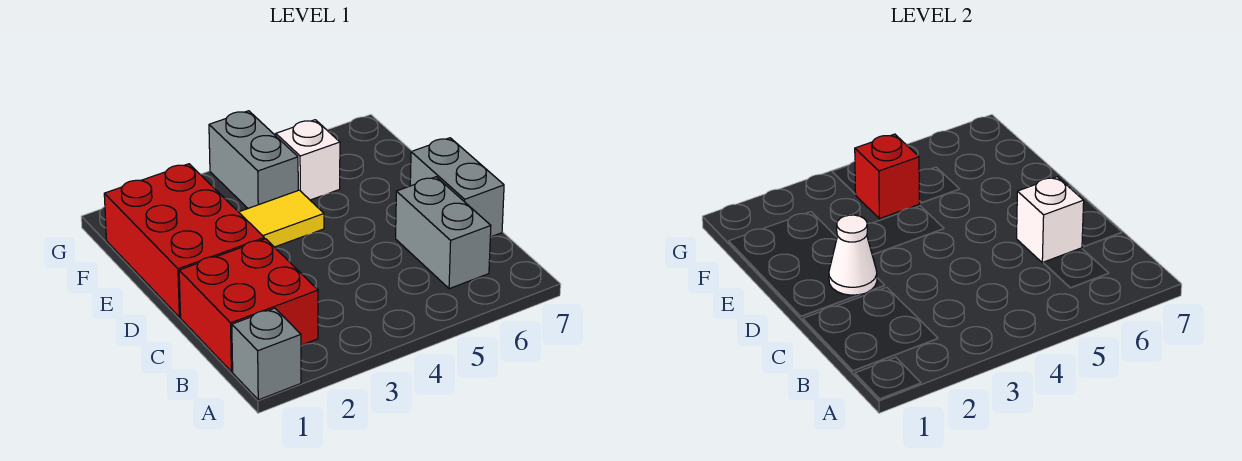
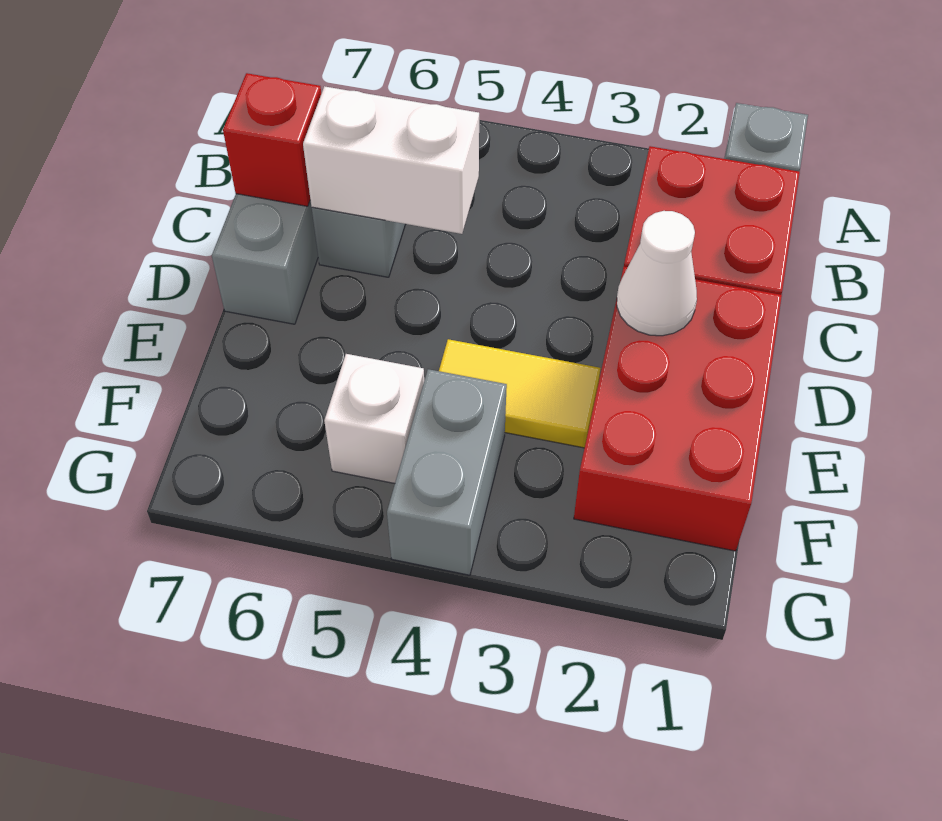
white brick C6 level 2 -> white brick C5:C6 level 2
red brick F4 level 2 -> red brick C7 level 2

